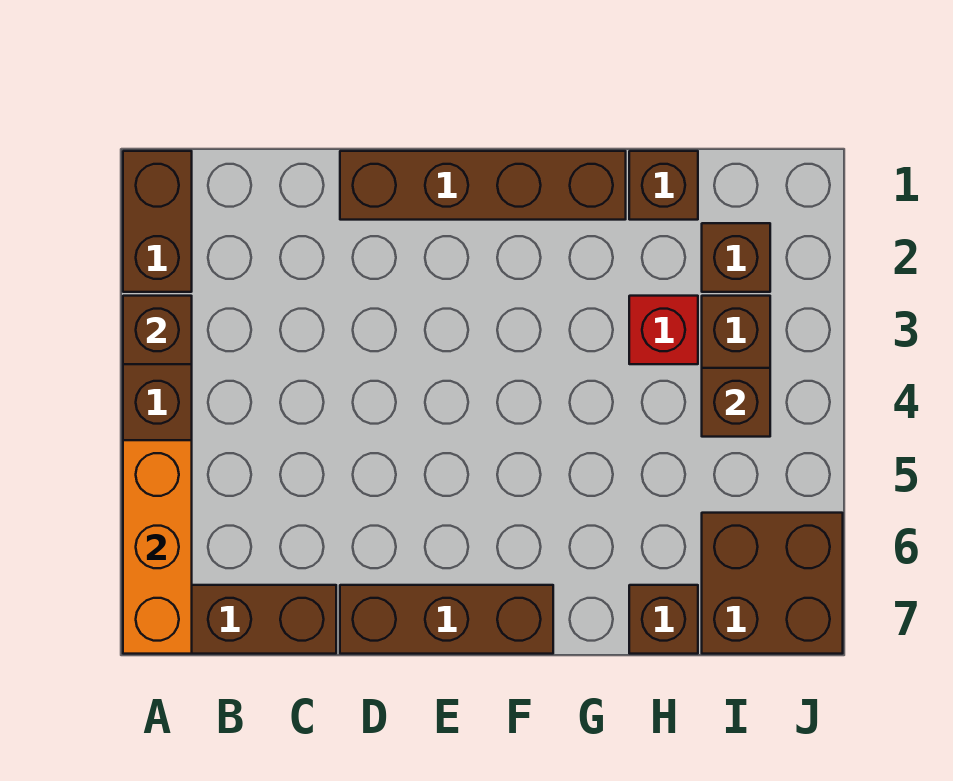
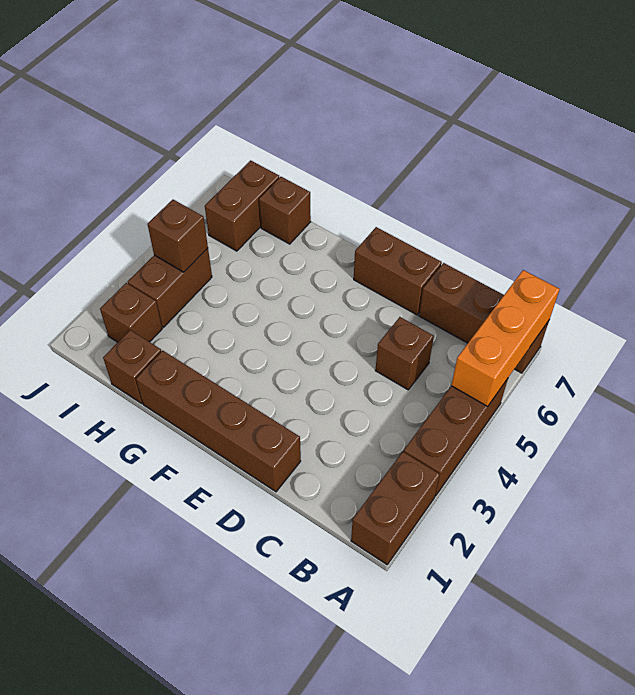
brown brick A3 level 2 -> brown brick C5 level 1
brown brick D7:F7 level 1 -> brown brick D7:E7 level 1
red brick H3 level 1 -> none
brown brick I6:J7 level 1 -> brown brick I6:I7 level 1

